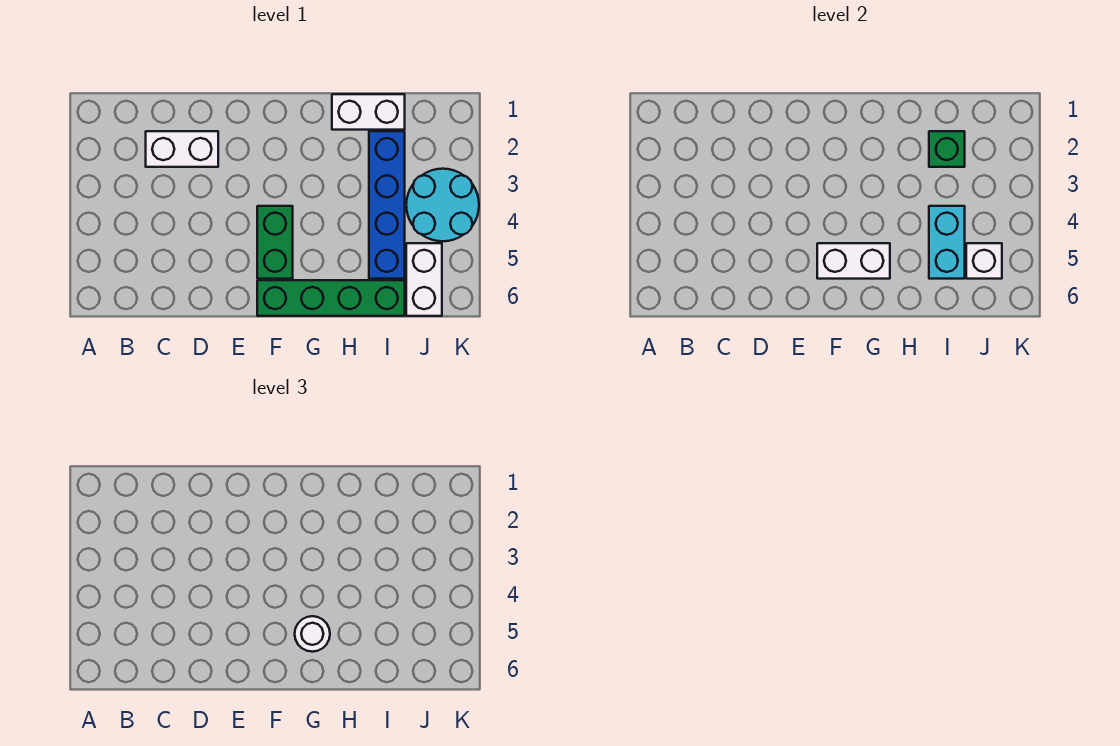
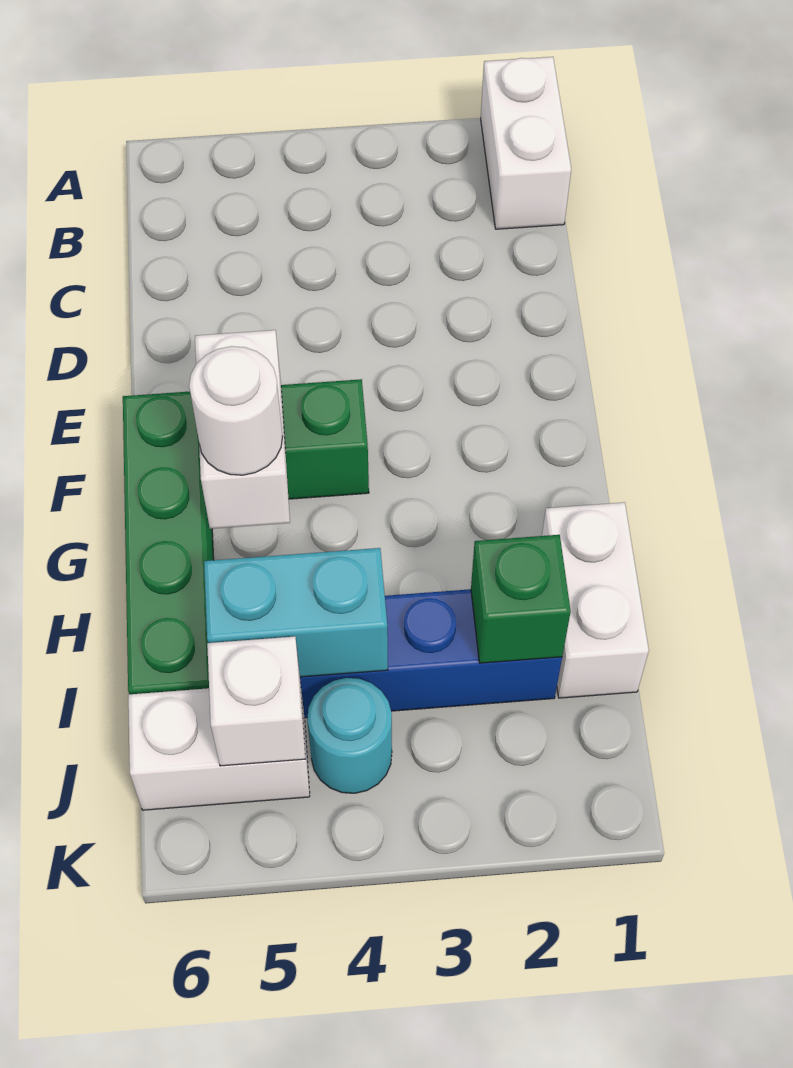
white brick C2:D2 level 1 -> white brick A1:B1 level 1
cyan round brick J3:K4 level 1 -> cyan round brick J4 level 1

